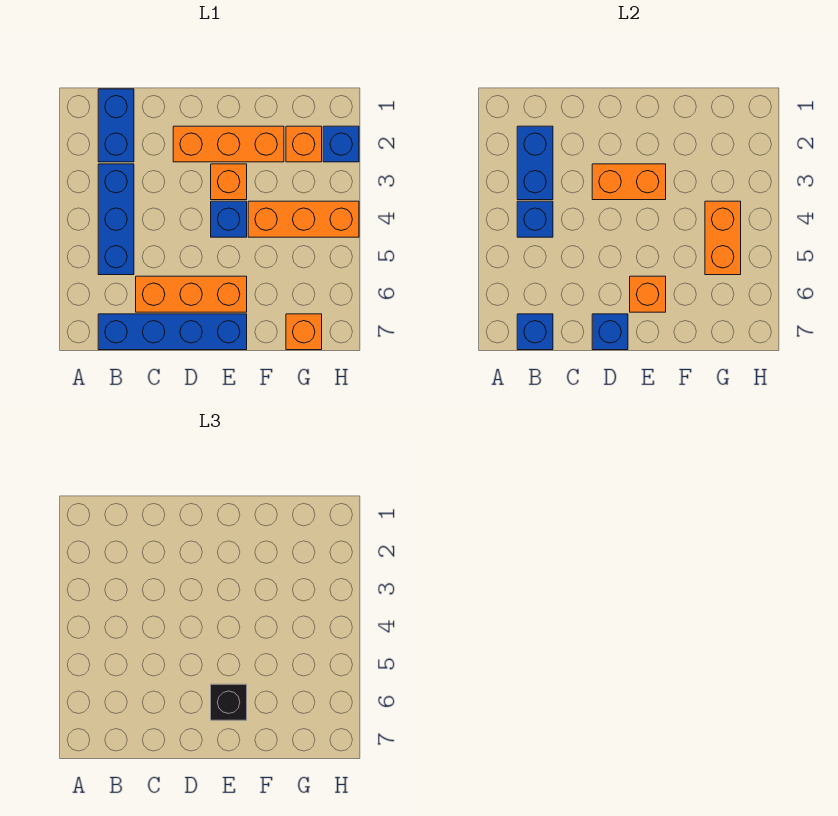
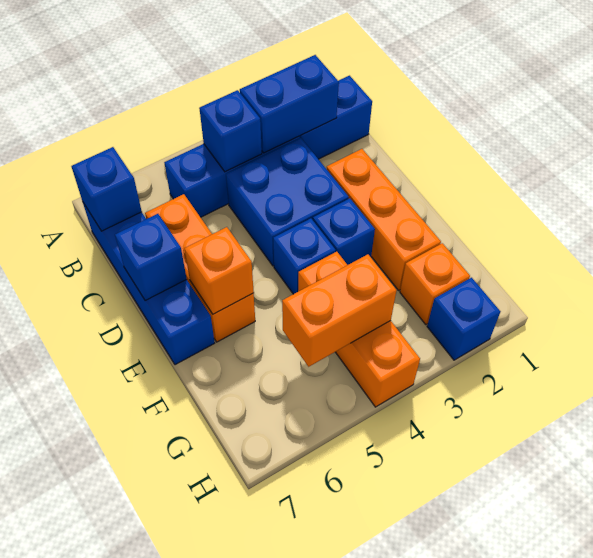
none -> blue brick C3:D4 level 1
orange brick D3:E3 level 2 -> none
orange brick E3 level 1 -> blue brick E3 level 1
black brick E6 level 3 -> none
orange brick G7 level 1 -> none

